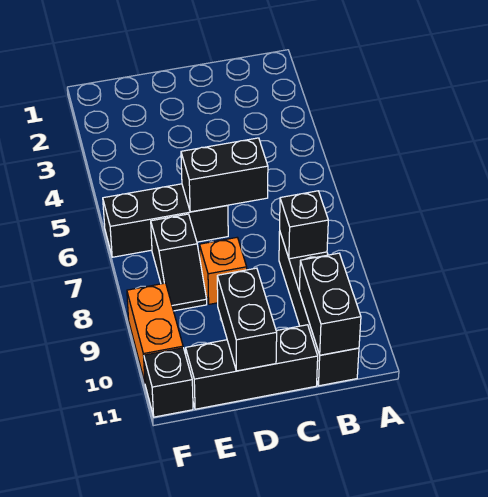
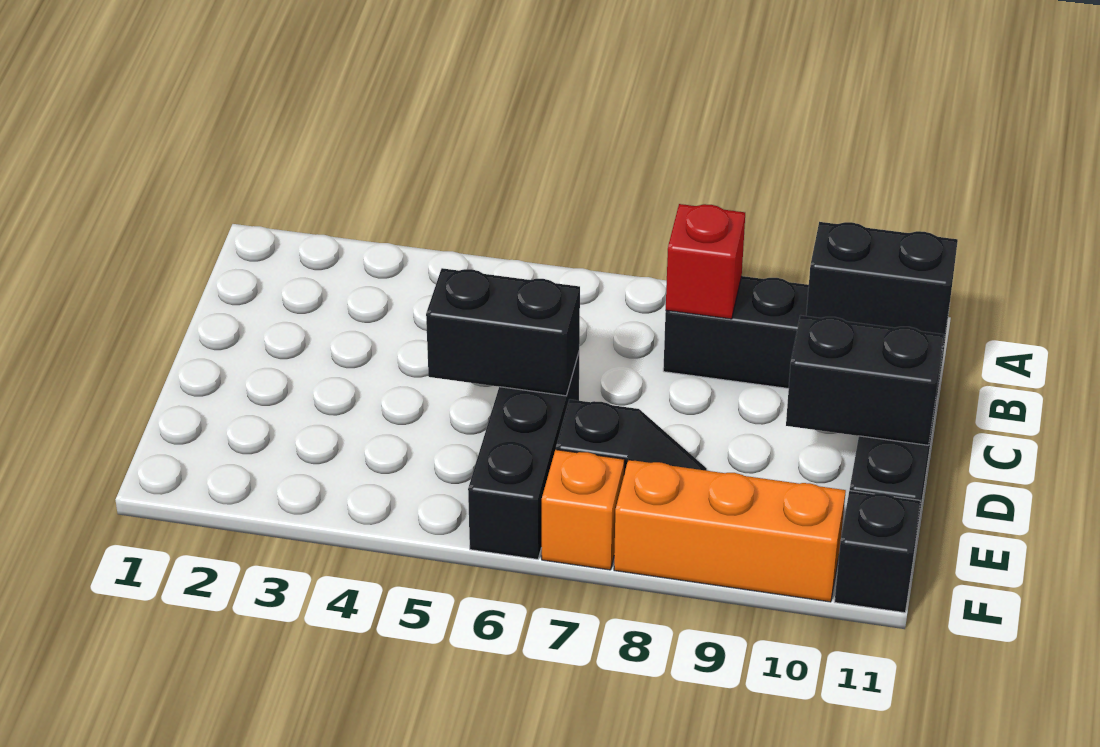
black brick B8 level 2 -> red brick B8 level 2
black brick C6:D6 level 2 -> black brick D5:D6 level 2
orange brick D8 level 1 -> orange brick F7 level 1
orange brick F9:F10 level 1 -> orange brick F8:F10 level 1

